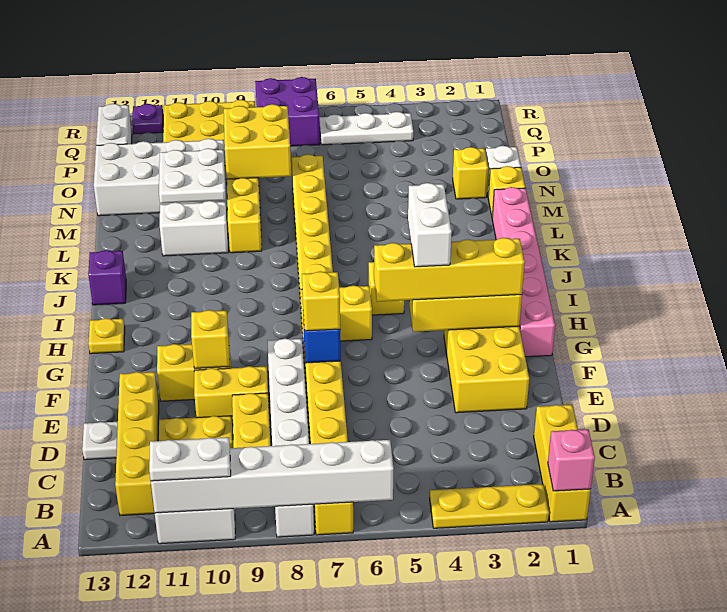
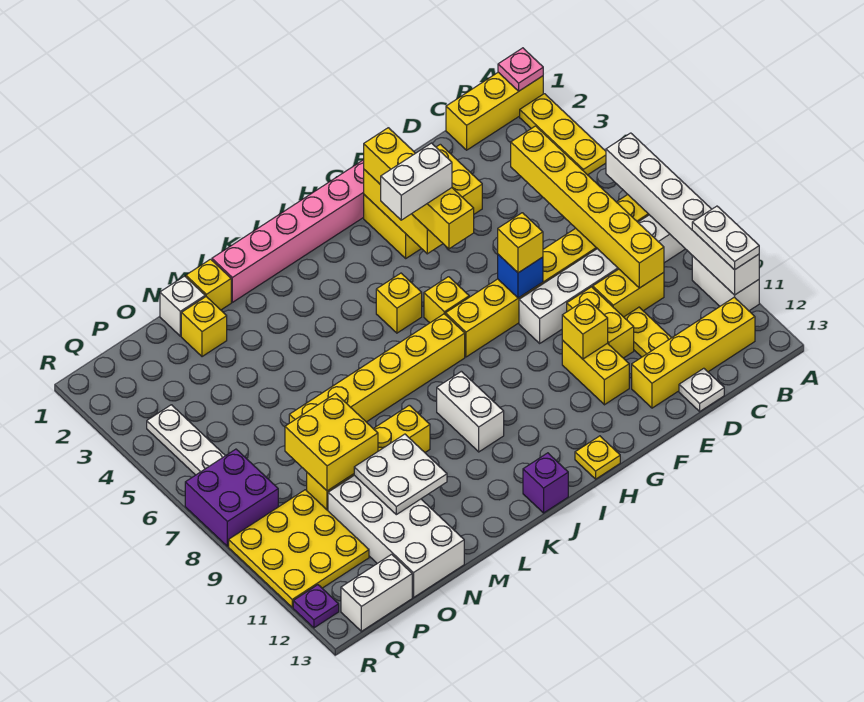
pink brick A1 level 2 -> pink plate A1 level 2
none -> yellow brick C4:C9 level 2
white brick L10:L11 level 1 -> white brick J9:J10 level 1

